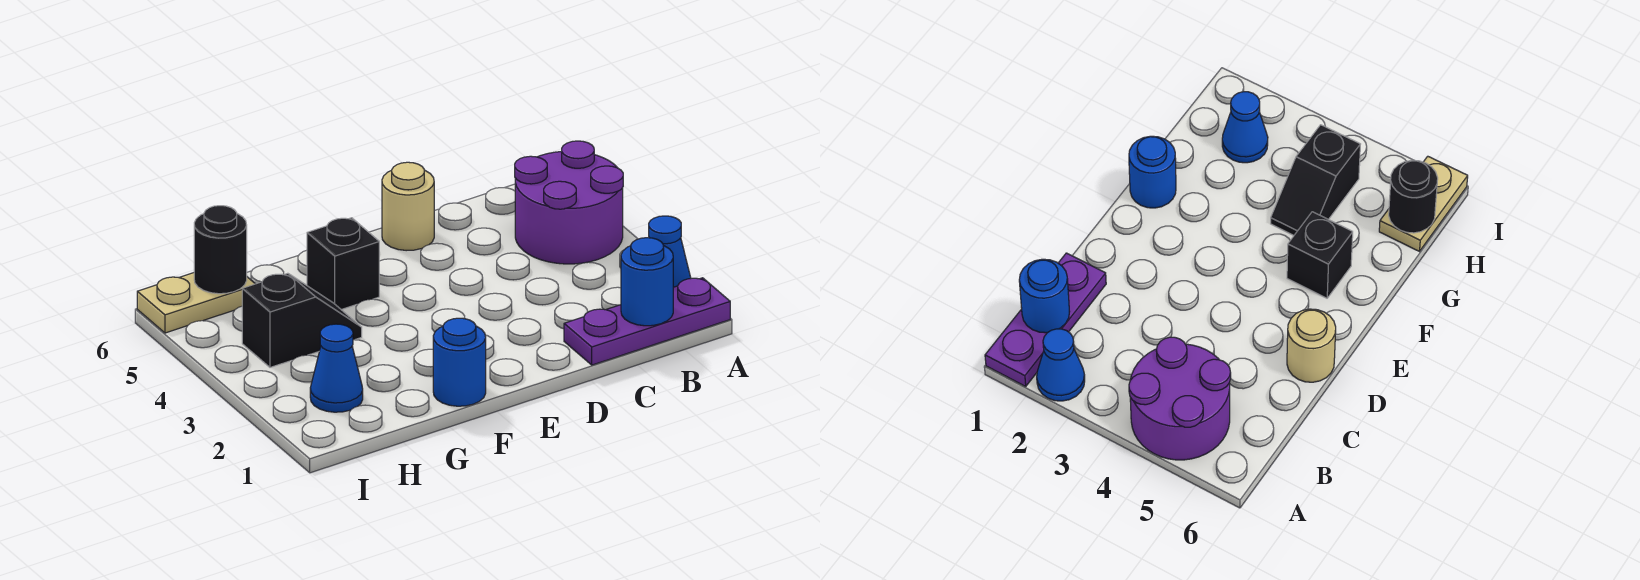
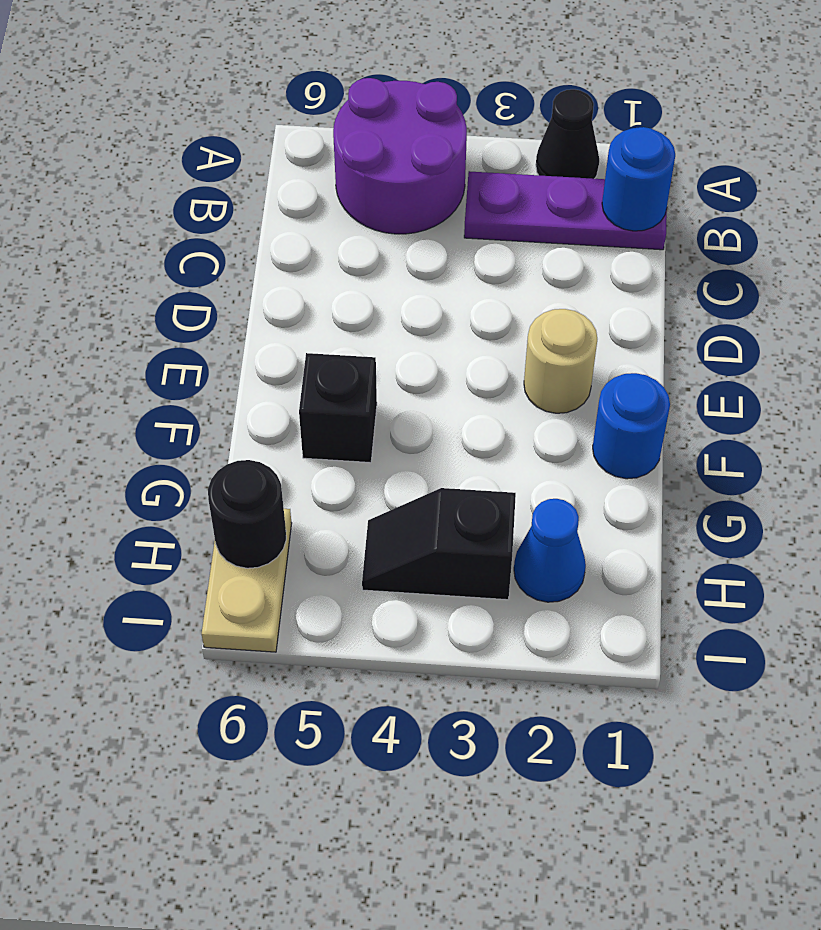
purple plate A1:C1 level 1 -> purple plate B1:B3 level 1
blue cone A2 level 1 -> black cone A2 level 1
tan round brick D6 level 1 -> tan round brick E2 level 1
black slope G4:H4 level 1 top H -> black slope H3:H4 level 1 top 3

